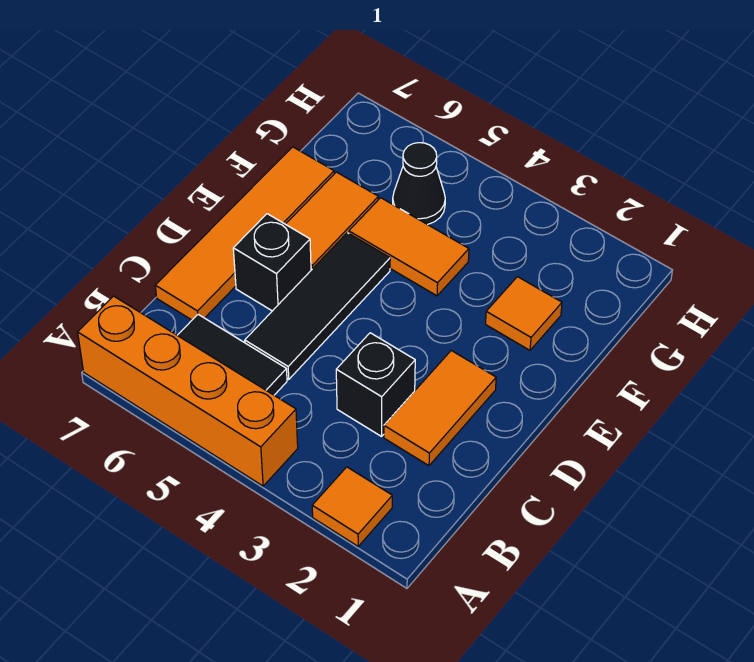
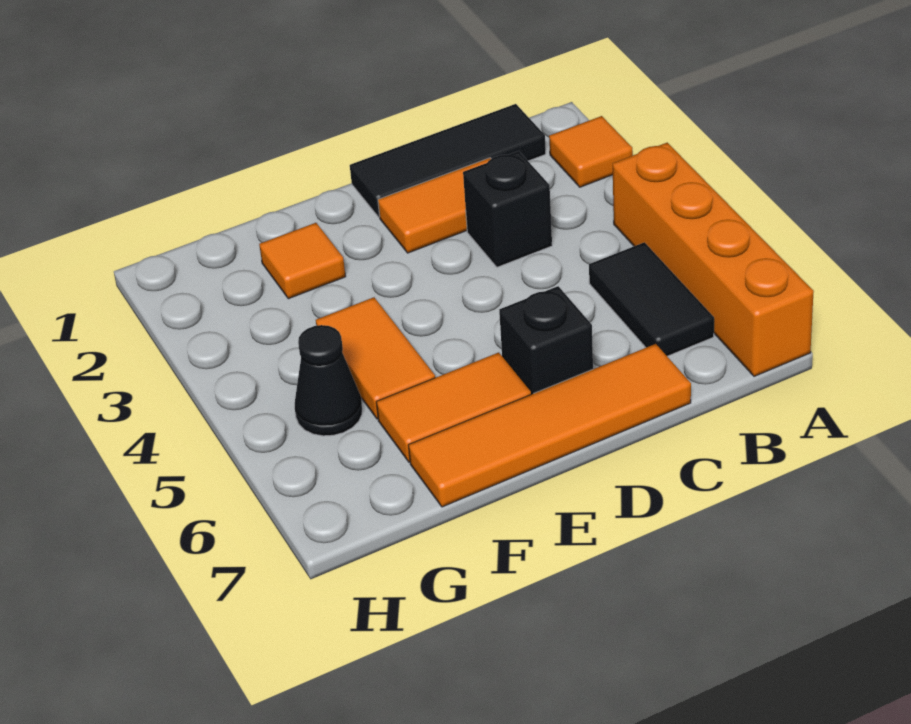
black tile C5:E5 level 1 -> black tile B1:D1 level 1

